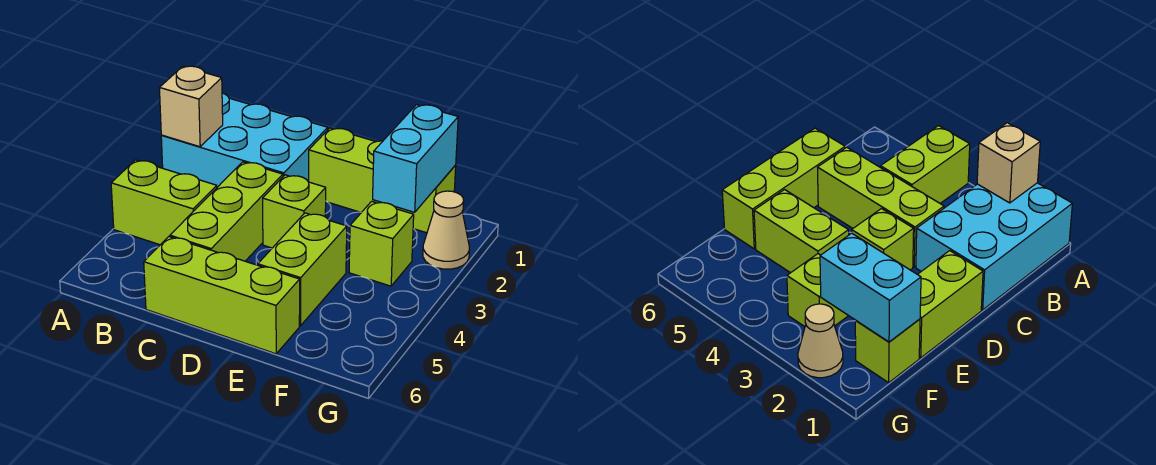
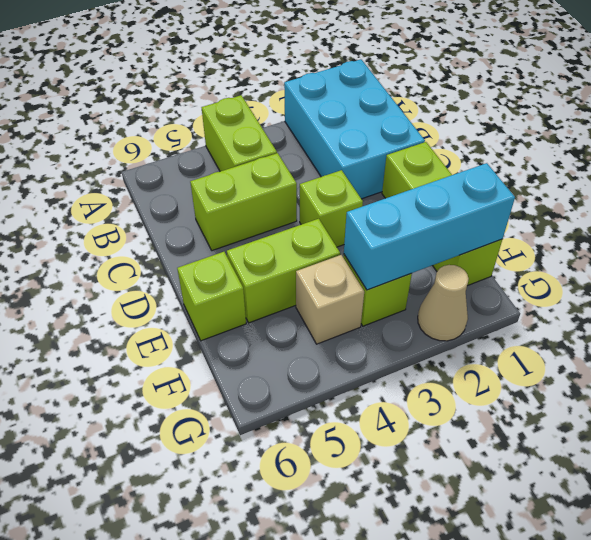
tan brick A2 level 2 -> tan brick F4 level 1
lime brick C3:C5 level 1 -> lime brick C4:C5 level 1
lime brick C6:E6 level 1 -> lime brick E6 level 1
cyan brick F1:F2 level 2 -> cyan brick F1:F3 level 2

